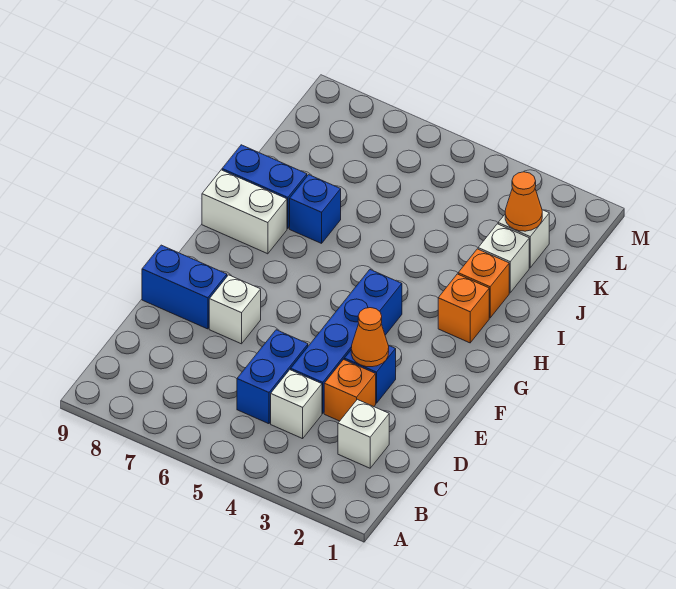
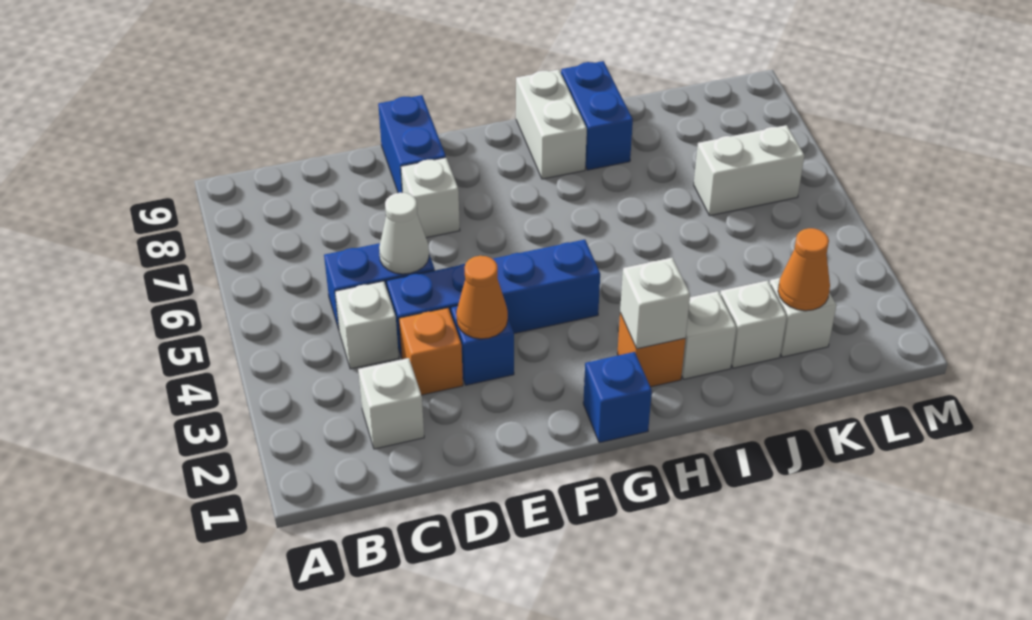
none -> white cone D5 level 2
none -> white brick H2 level 2
orange brick I2 level 1 -> white brick I2 level 1
blue brick I7 level 1 -> blue brick G1 level 1
none -> white brick K6:L6 level 1

